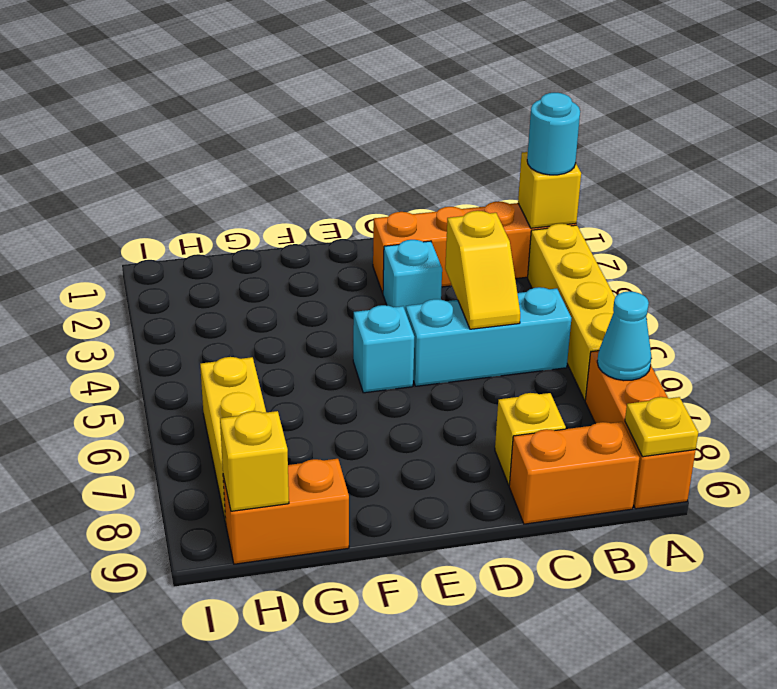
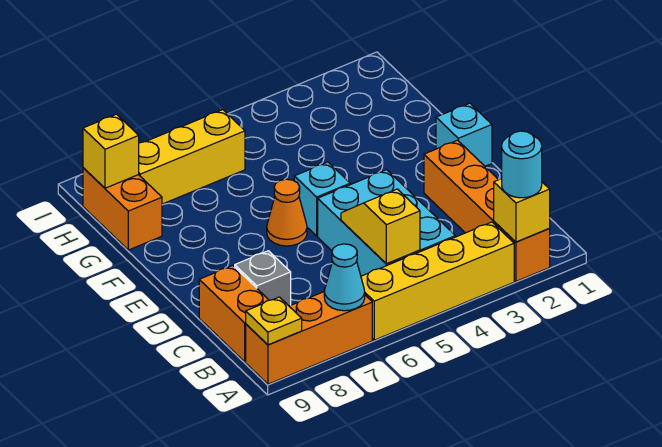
cyan brick B5:D5 level 1 -> cyan brick B4:D5 level 1
yellow slope C4:C5 level 2 top 4 -> yellow slope B5:C5 level 2 top B
yellow brick C8 level 1 -> grey brick C8 level 1
cyan brick D3 level 1 -> cyan brick E1 level 1
none -> orange cone E6 level 1

